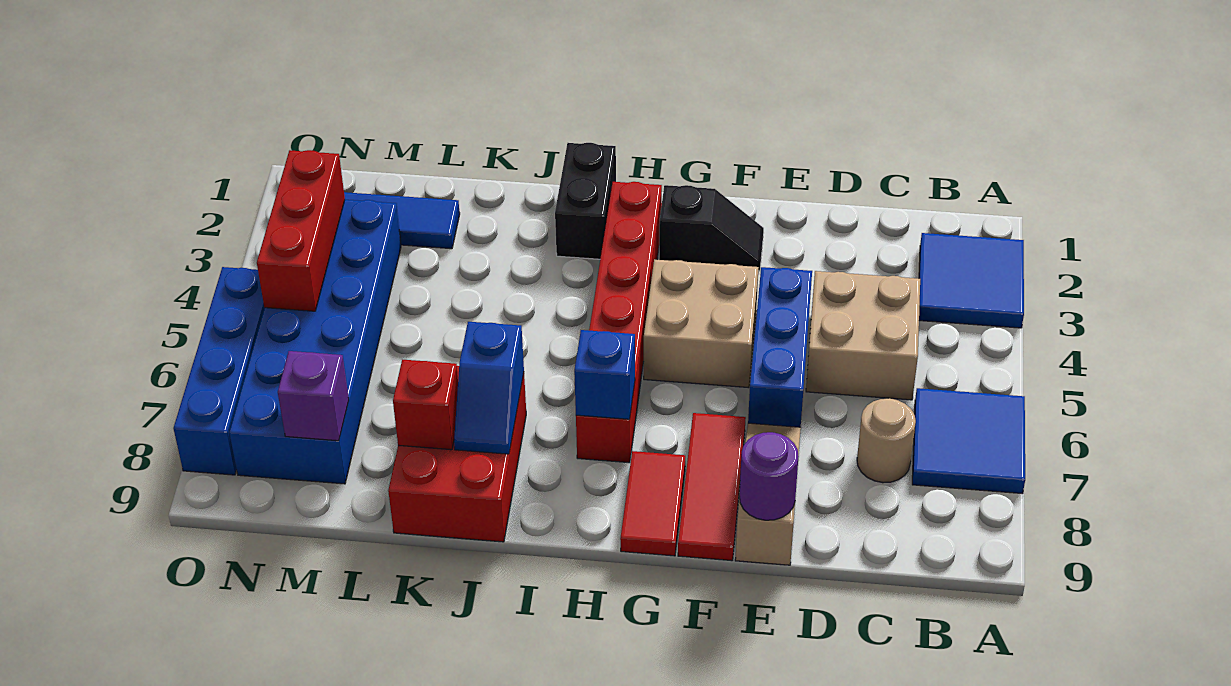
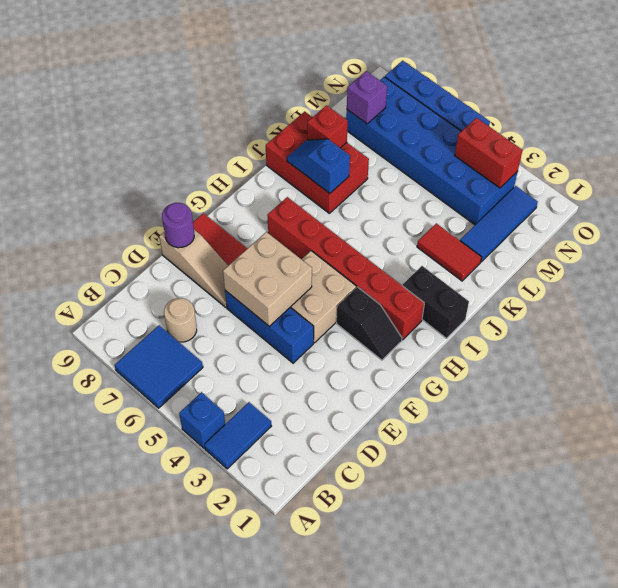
blue tile A2:B3 level 1 -> blue tile A3:B3 level 1
tan brick C4:D5 level 1 -> tan brick E5:F6 level 2
black slope F2:G2 level 1 top G -> black slope G2:G3 level 1 top 3
red tile G8:G9 level 1 -> red tile K2:K3 level 1
blue brick H7 level 2 -> blue brick A4 level 1
red brick N3:N5 level 2 -> red brick N3:N4 level 2

